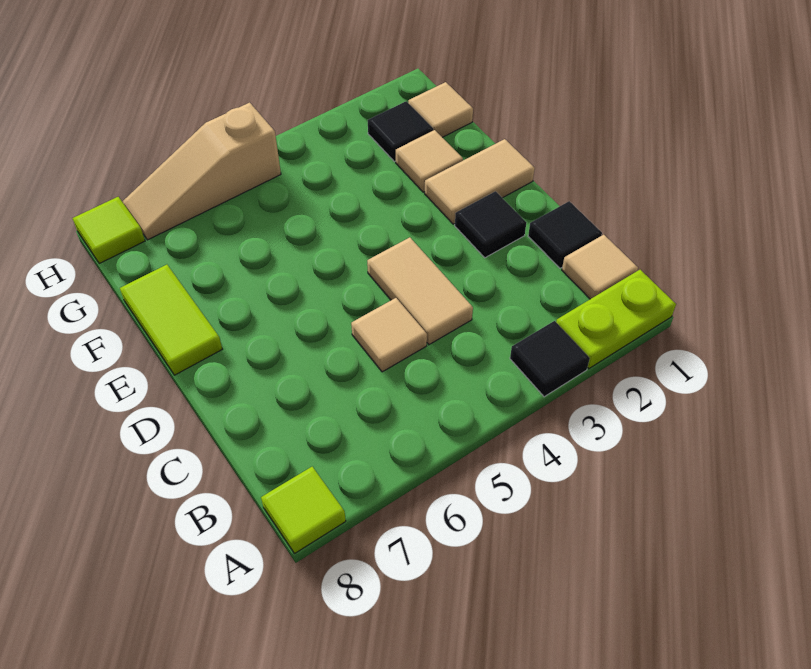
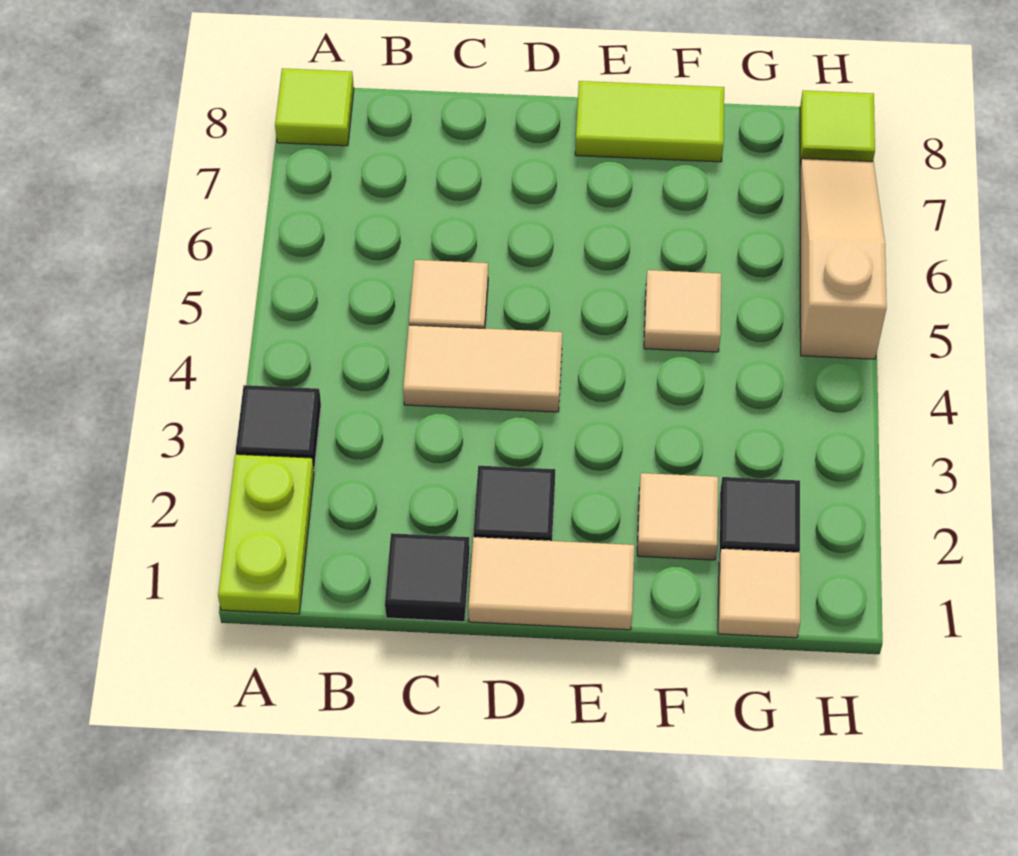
tan tile B1 level 1 -> tan tile F5 level 1
tan tile E1:E2 level 1 -> tan tile D1:E1 level 1

